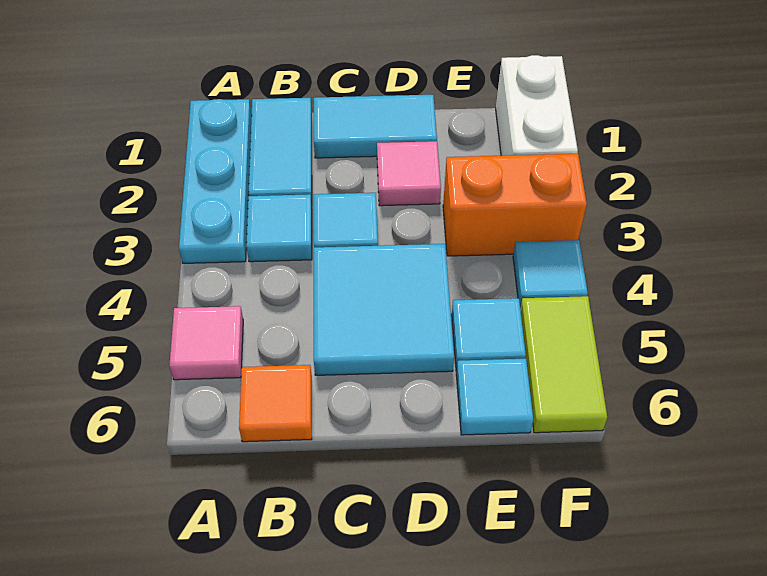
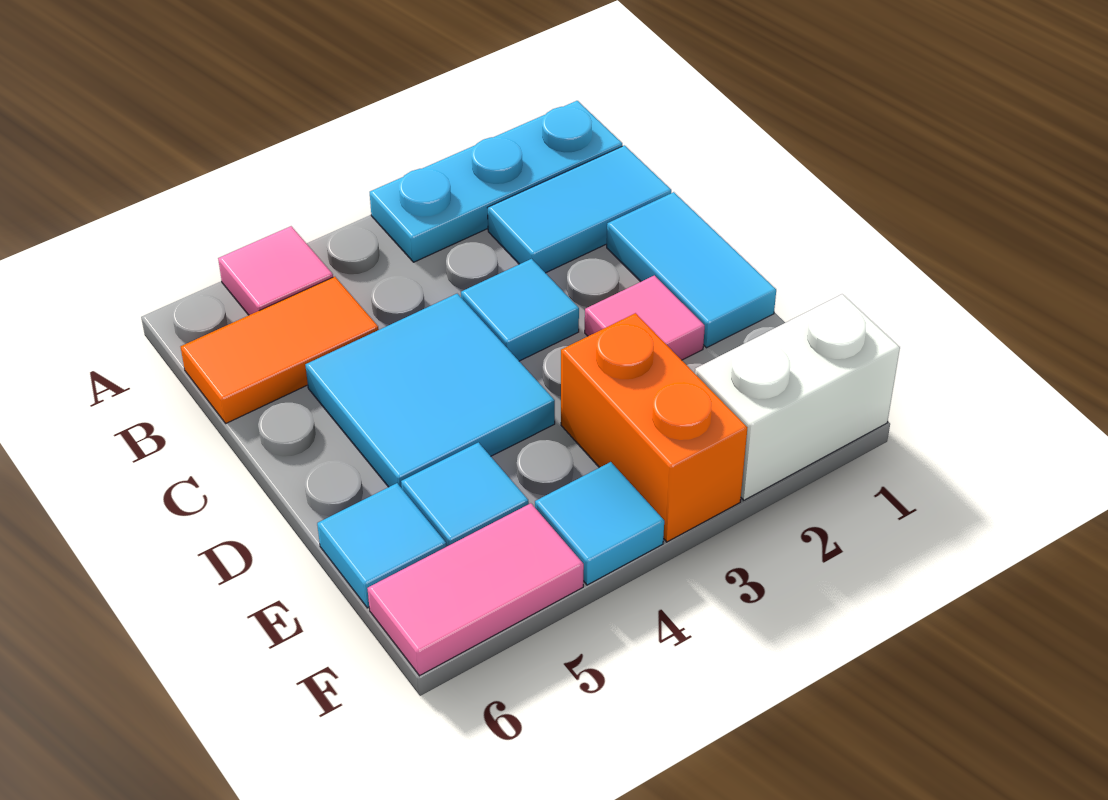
cyan tile B3 level 1 -> none
orange tile B6 level 1 -> orange tile B5:B6 level 1
lime tile F5:F6 level 1 -> pink tile F5:F6 level 1

